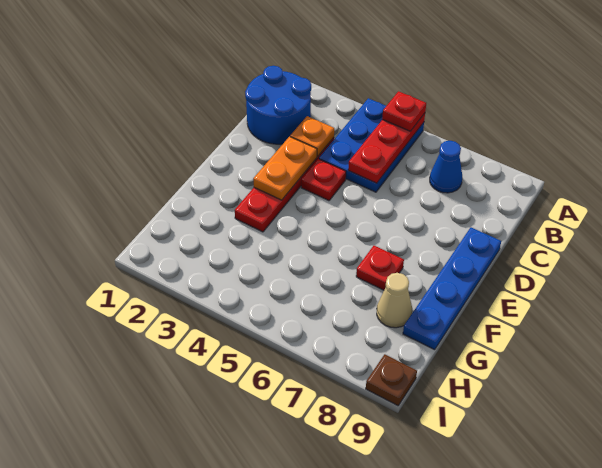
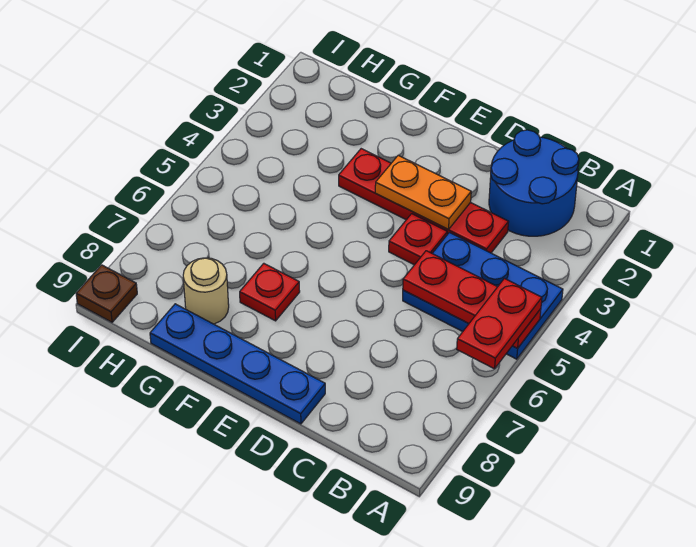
red plate A5 level 3 -> red plate A5:A6 level 3
blue cone B7 level 1 -> none
orange plate C3 level 2 -> none
tan cone G8 level 1 -> tan round brick G8 level 1

